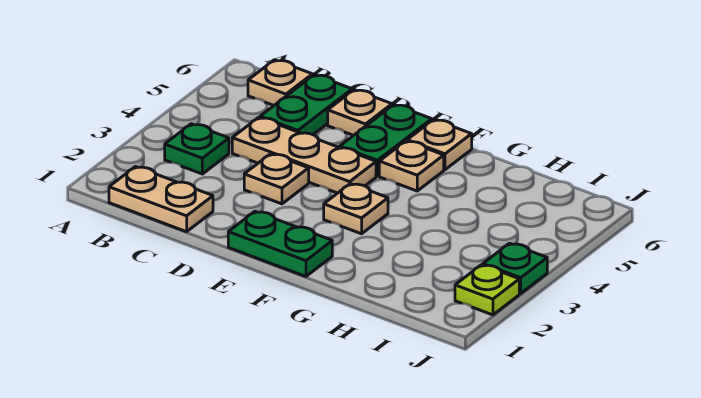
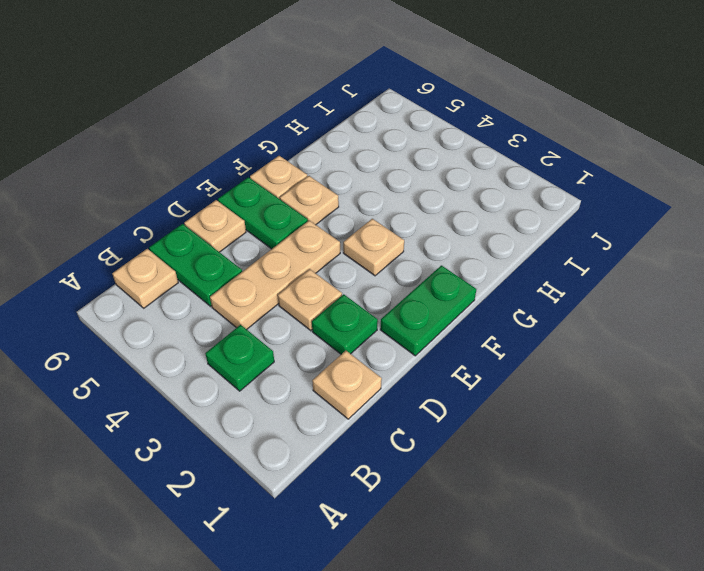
tan plate B1:C1 level 1 -> tan plate C1 level 1
lime plate J2 level 1 -> none
green plate J3 level 1 -> green plate D2 level 1

